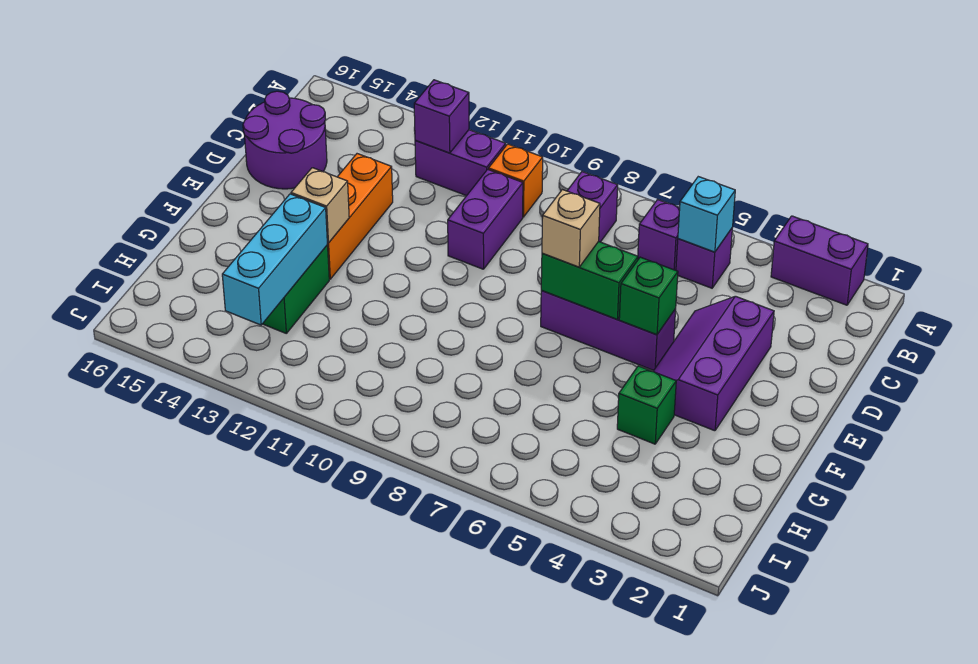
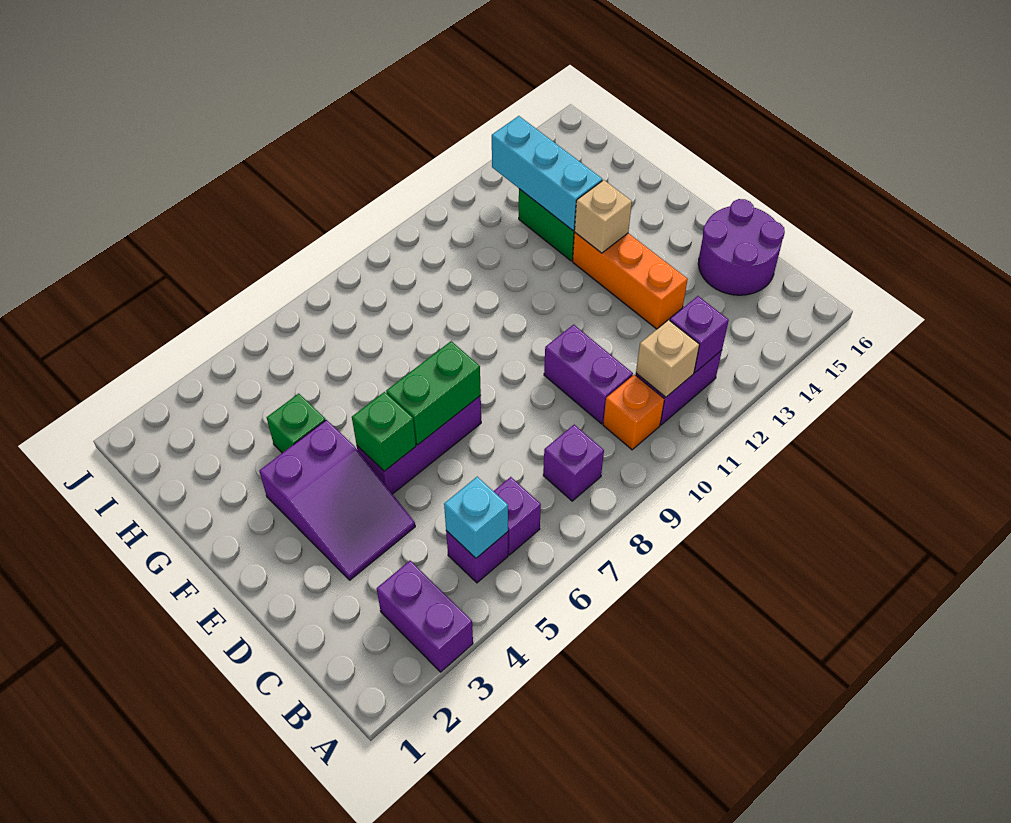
purple brick A2:A3 level 1 -> purple brick A3:B3 level 1
purple slope D3:F4 level 1 top 3 -> purple slope D3:F4 level 1 top F
tan brick E7 level 3 -> tan brick B11 level 2

